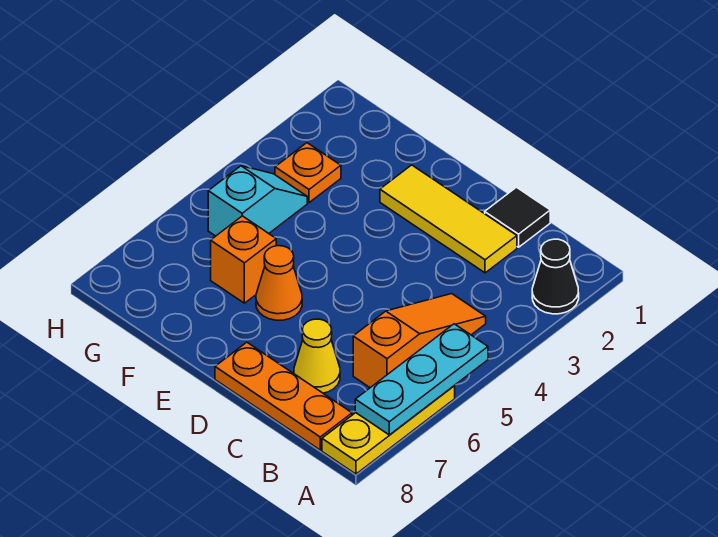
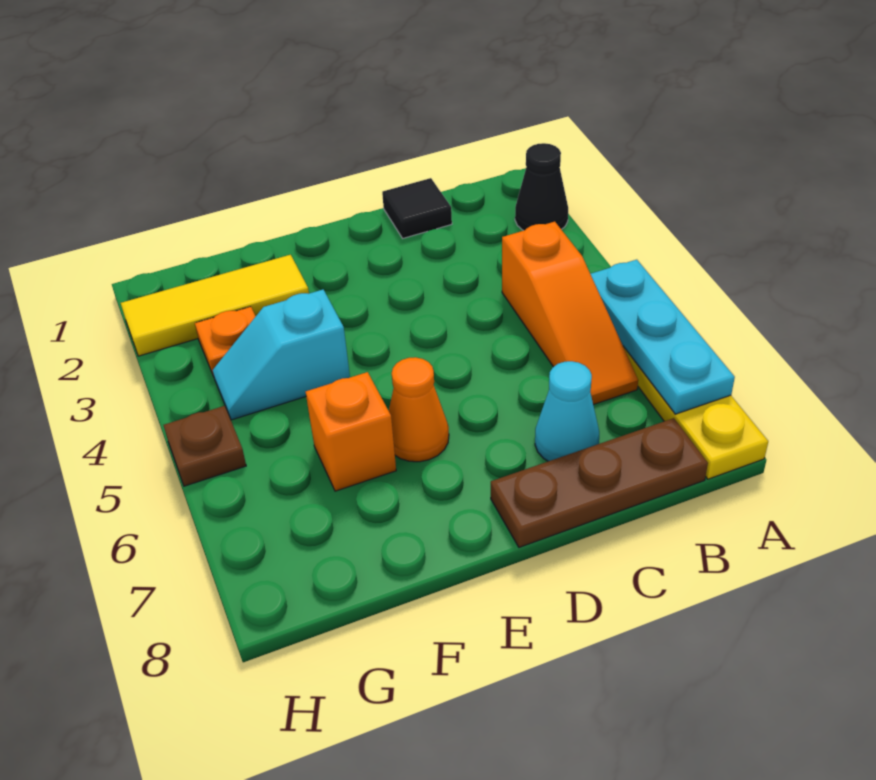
orange slope B4:B6 level 1 top 6 -> orange slope B4:B6 level 1 top 4
orange plate B8:D8 level 1 -> brown plate B8:D8 level 1
yellow tile C2:E2 level 1 -> yellow tile F2:H2 level 1
yellow cone C7 level 1 -> cyan cone C7 level 1
cyan slope G4:G5 level 1 top 5 -> cyan slope F4:G4 level 1 top F
none -> brown plate H5 level 1

